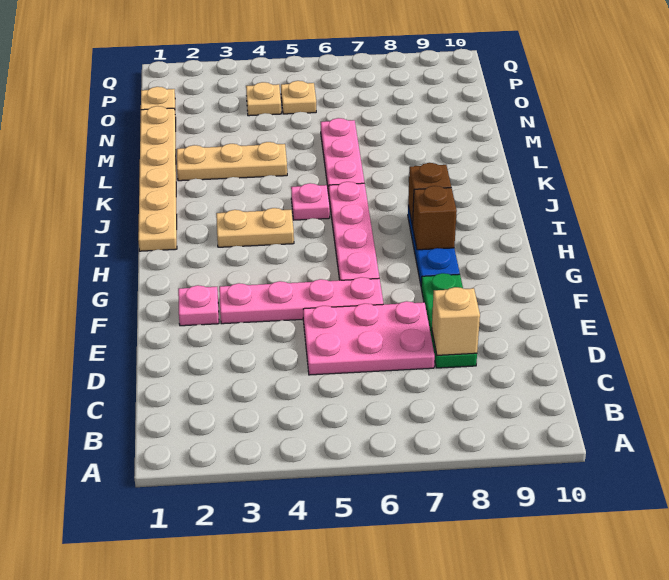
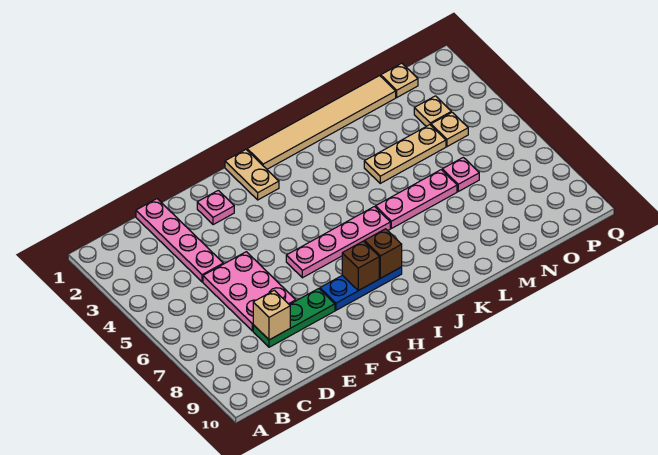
pink plate F3:F6 level 1 -> pink plate D1:D4 level 1
tan plate I1:N1 level 1 -> tan tile I1:N1 level 1
tan plate I3:I4 level 1 -> tan plate H1:H2 level 1
pink plate J5 level 1 -> pink plate N6 level 1
tan plate L2:L4 level 1 -> tan plate L4:N4 level 1
tan plate O5 level 1 -> tan plate O3 level 1

